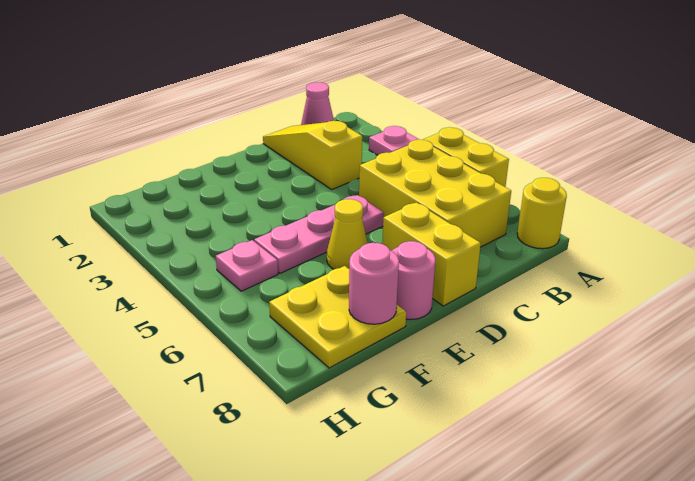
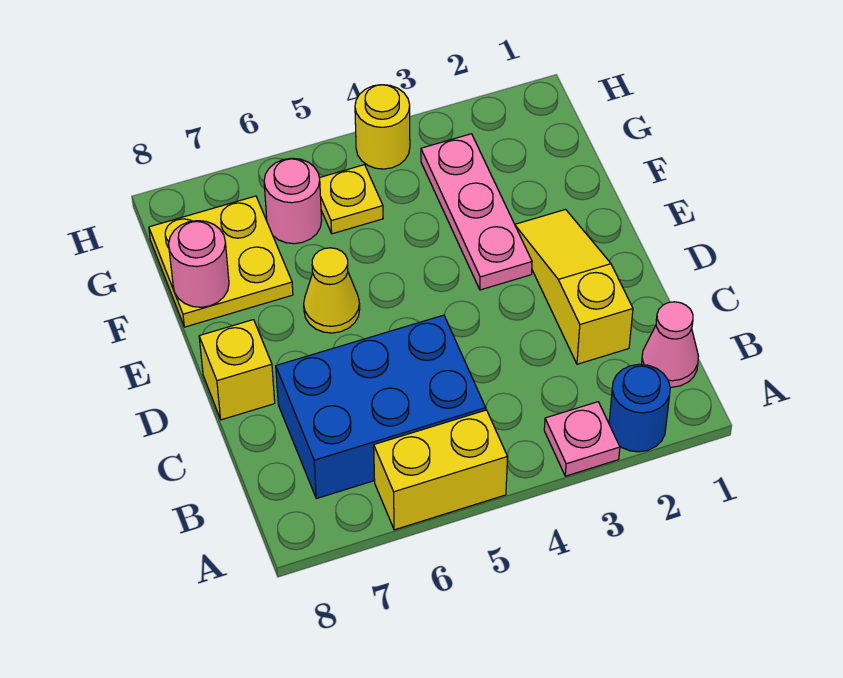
none -> blue round brick A2 level 1
yellow round brick A8 level 1 -> yellow round brick H4 level 1
yellow brick B5:C7 level 1 -> blue brick B5:C7 level 1
yellow slope C1:C3 level 1 top 3 -> yellow slope C2:E2 level 1 top C
pink plate D5:F5 level 1 -> pink plate E3:G3 level 1
yellow brick D7:D8 level 1 -> yellow brick D8 level 1
pink round brick E8 level 1 -> pink round brick G6 level 1
pink plate G5 level 1 -> yellow plate G5 level 1

